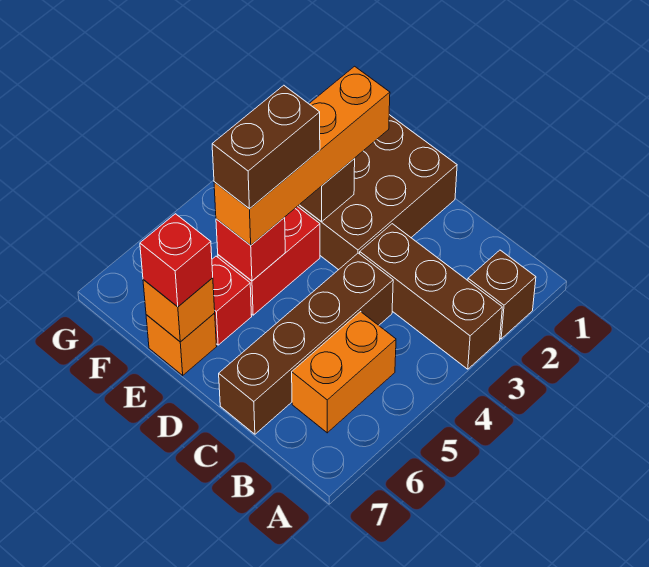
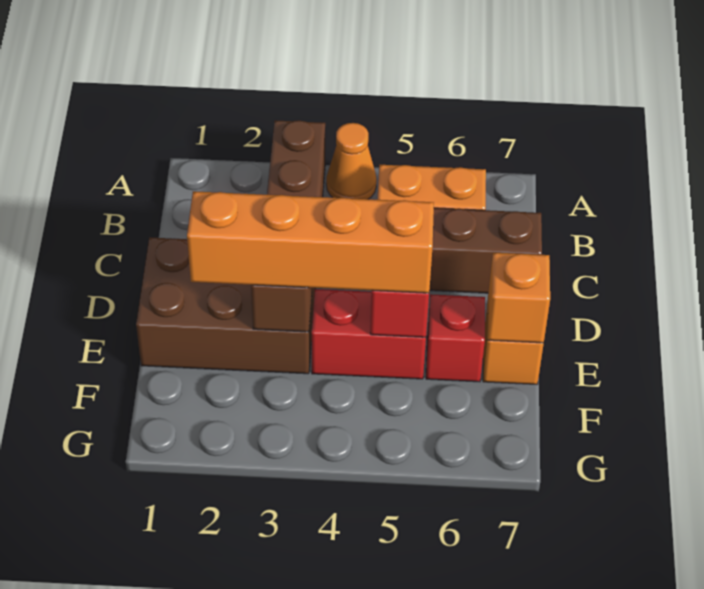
brown brick A2 level 1 -> none
none -> orange cone A4 level 1
brown brick E4:E5 level 4 -> none
red brick E7 level 3 -> none

